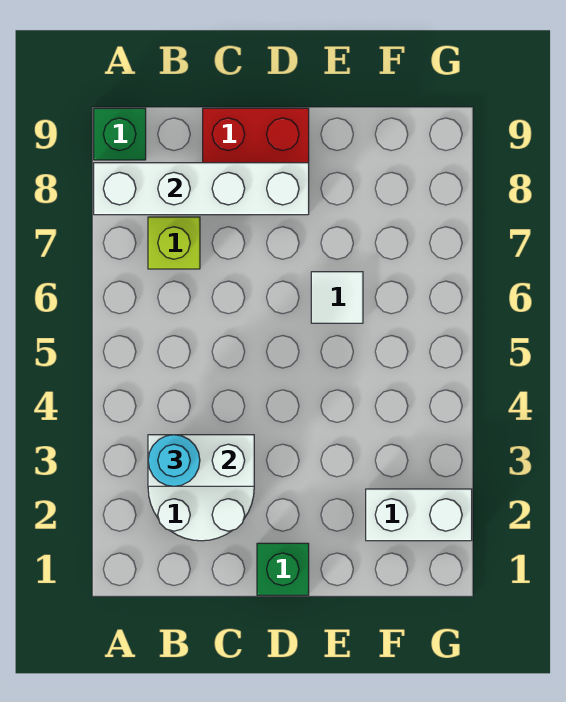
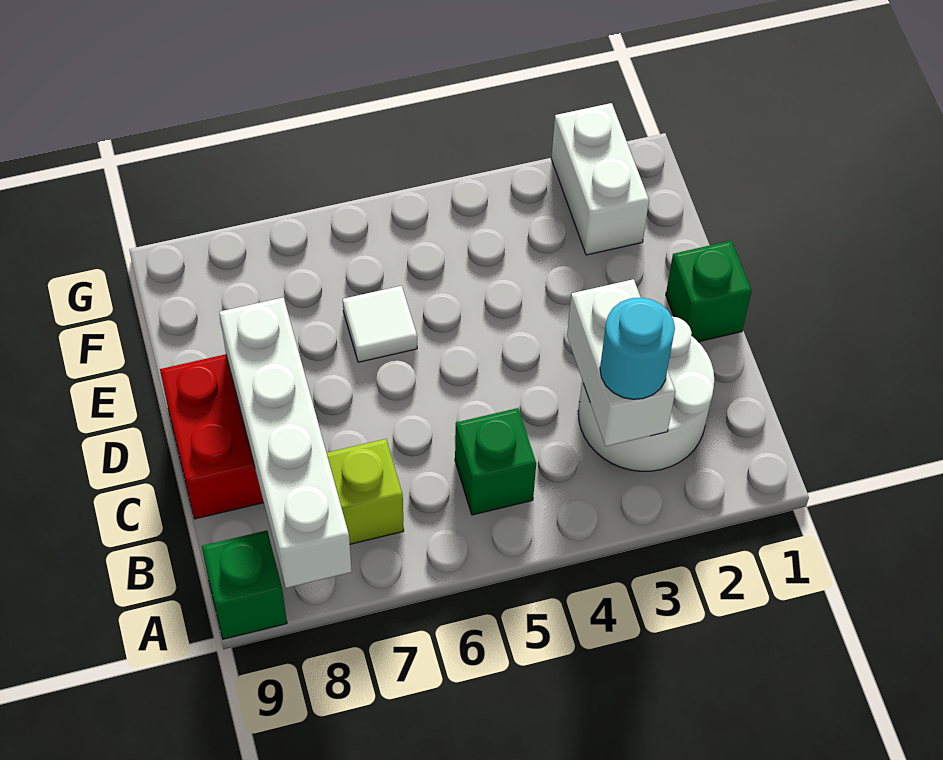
none -> green brick B5 level 1

